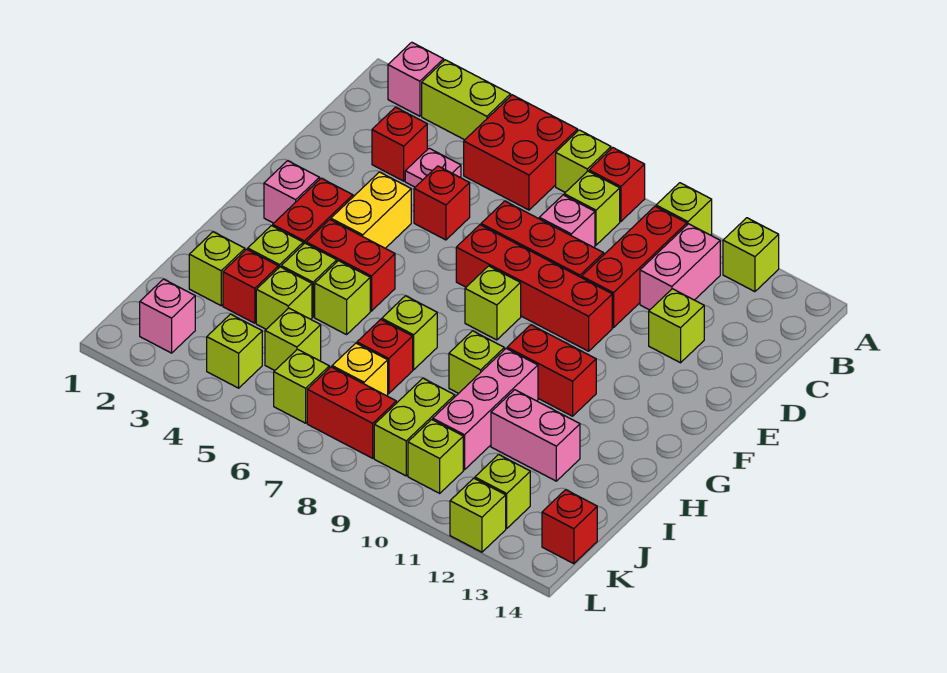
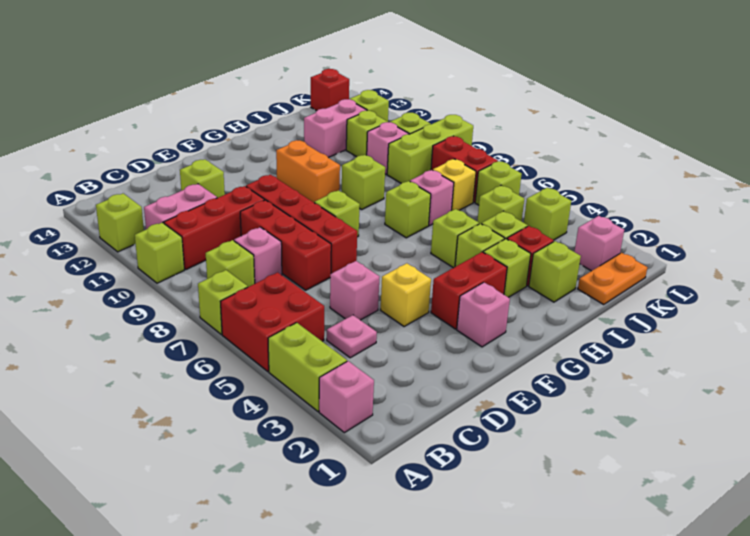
red brick A8 level 1 -> none
red brick C3 level 1 -> none
red brick D5 level 1 -> pink brick D5 level 1
yellow brick E4:F4 level 1 -> yellow brick E4 level 1
red brick G4:G5 level 1 -> none
red brick G10:G11 level 1 -> orange brick G10:G11 level 1
pink brick H10:J10 level 1 -> pink brick J10 level 1
red brick I7 level 1 -> pink brick I7 level 1
pink brick I11:I12 level 1 -> pink brick I12:J12 level 1
none -> orange plate J1:K1 level 1
lime brick J9:K9 level 1 -> lime brick J9:L9 level 1
lime brick L12 level 1 -> lime brick J11 level 1

